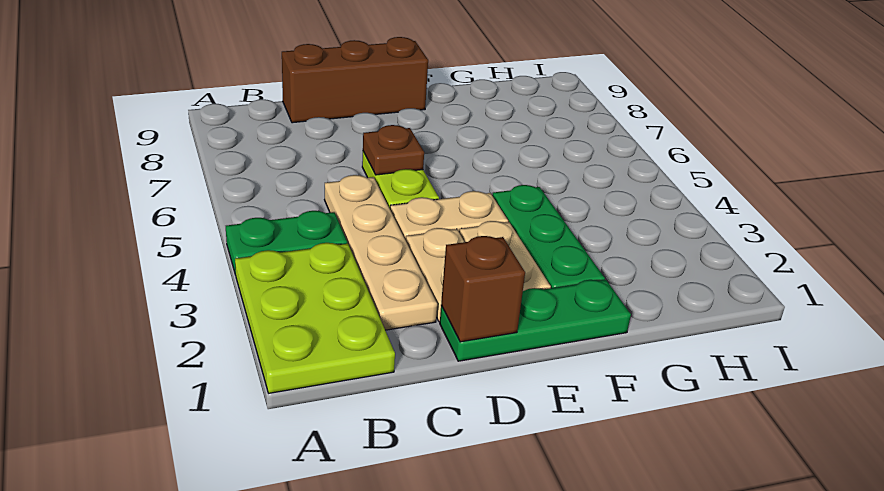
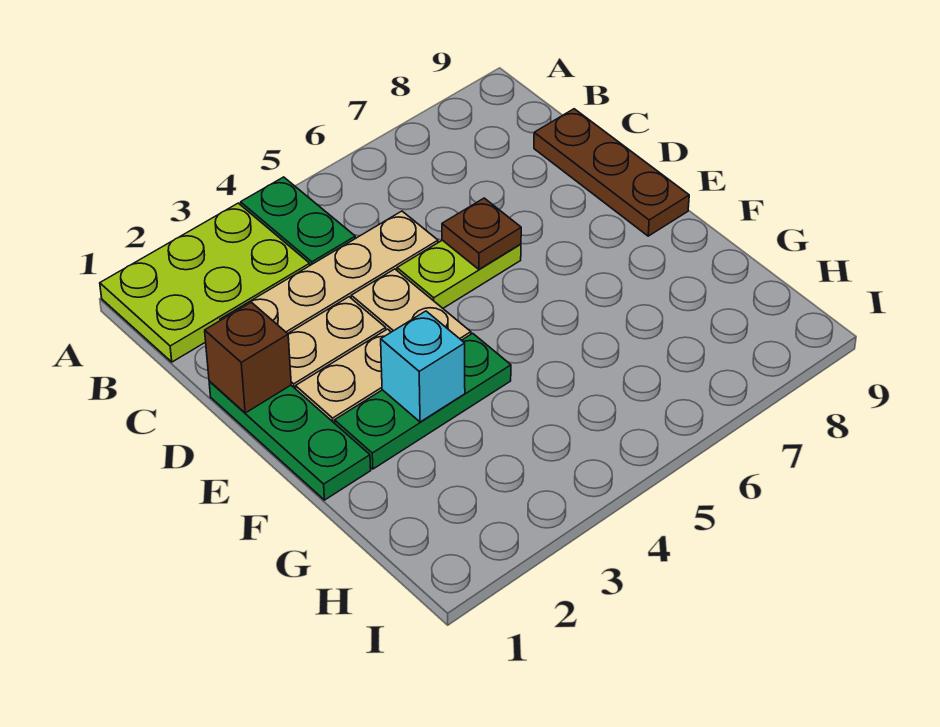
brown brick C9:E9 level 1 -> brown plate C9:E9 level 1
none -> cyan brick F3 level 2

